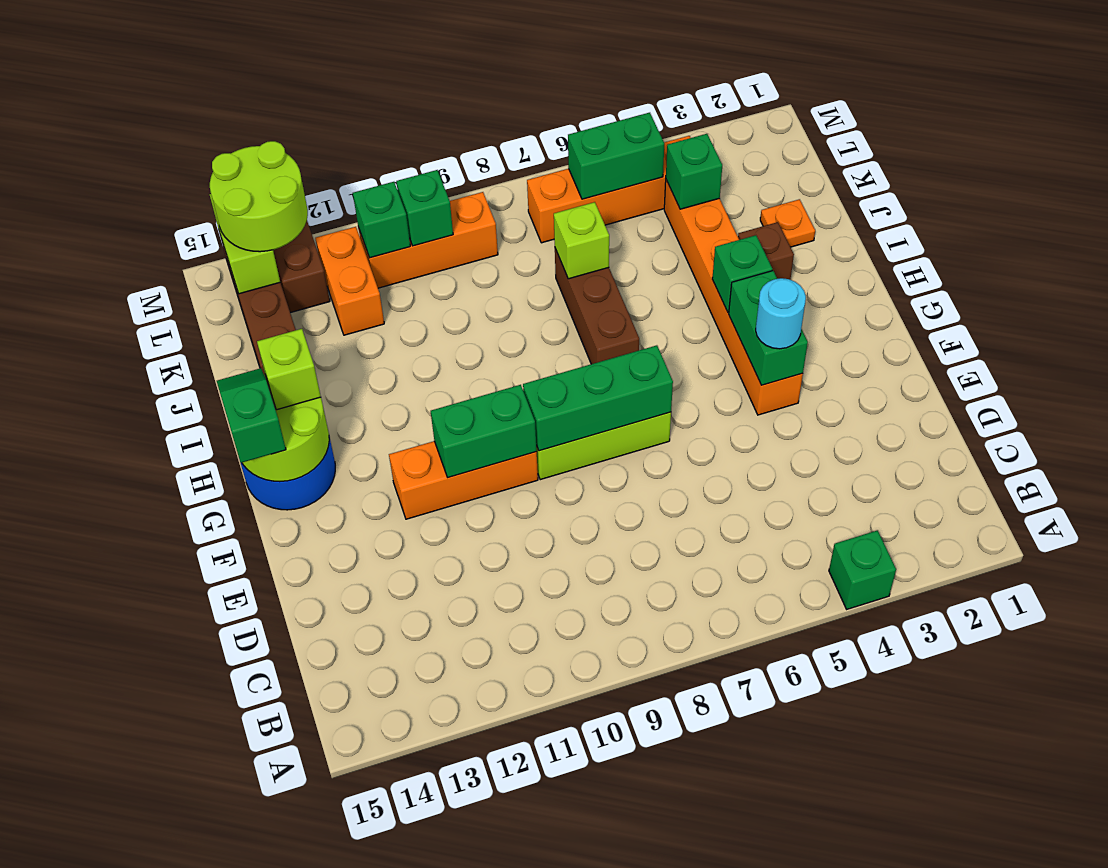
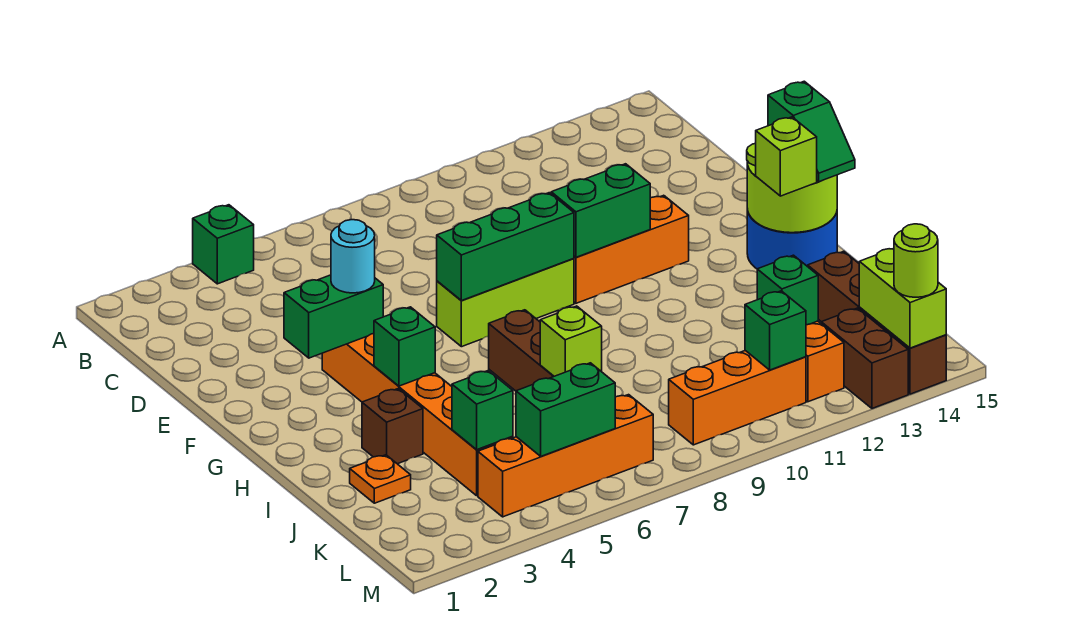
green brick F4:G4 level 2 -> green brick F3:F4 level 2
green brick L10 level 2 -> green brick K12 level 2
lime round brick L13:M14 level 3 -> lime round brick M14 level 3

